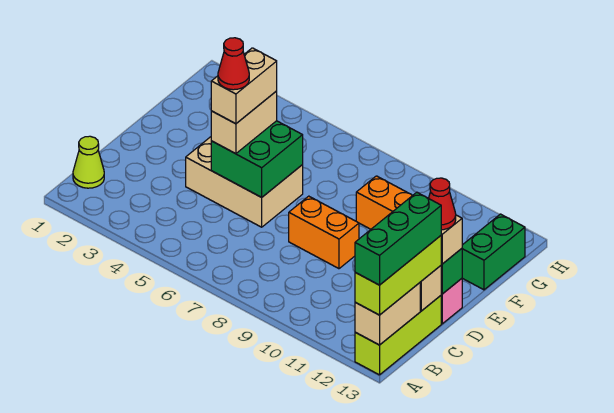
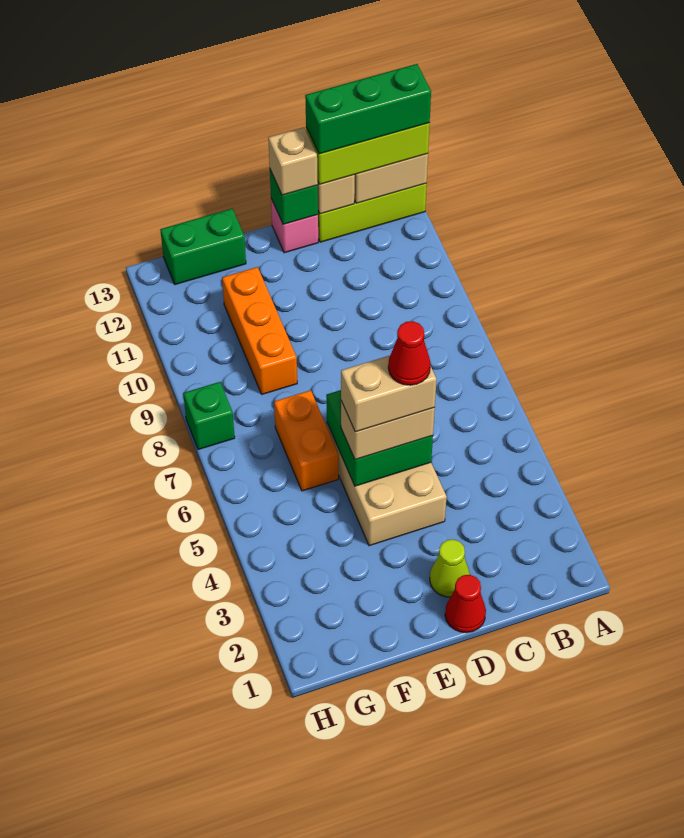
lime cone B1 level 1 -> lime cone D2 level 1
orange brick D8:D9 level 1 -> orange brick F6:F7 level 1
red cone D13 level 4 -> red cone D1 level 1
none -> green brick H8 level 1

